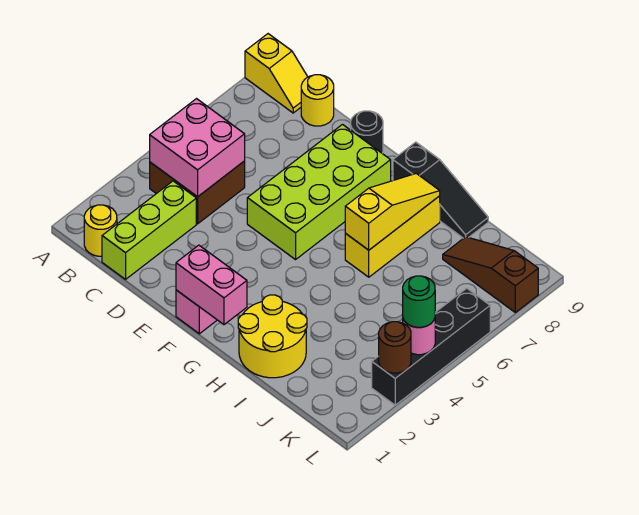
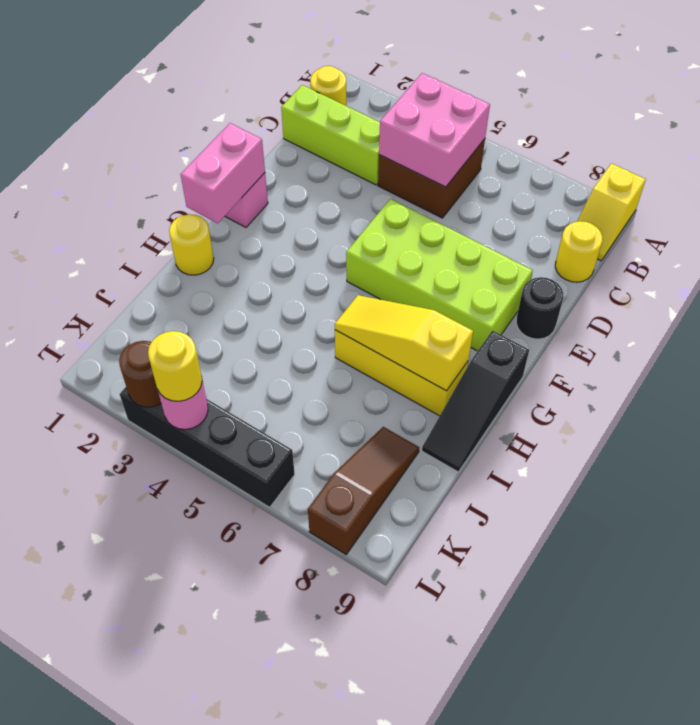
yellow round brick H1:I2 level 1 -> yellow round brick H1 level 1
yellow slope H6:H8 level 2 top 6 -> yellow slope H6:H8 level 2 top 8
green round brick L4 level 3 -> yellow round brick L4 level 3

